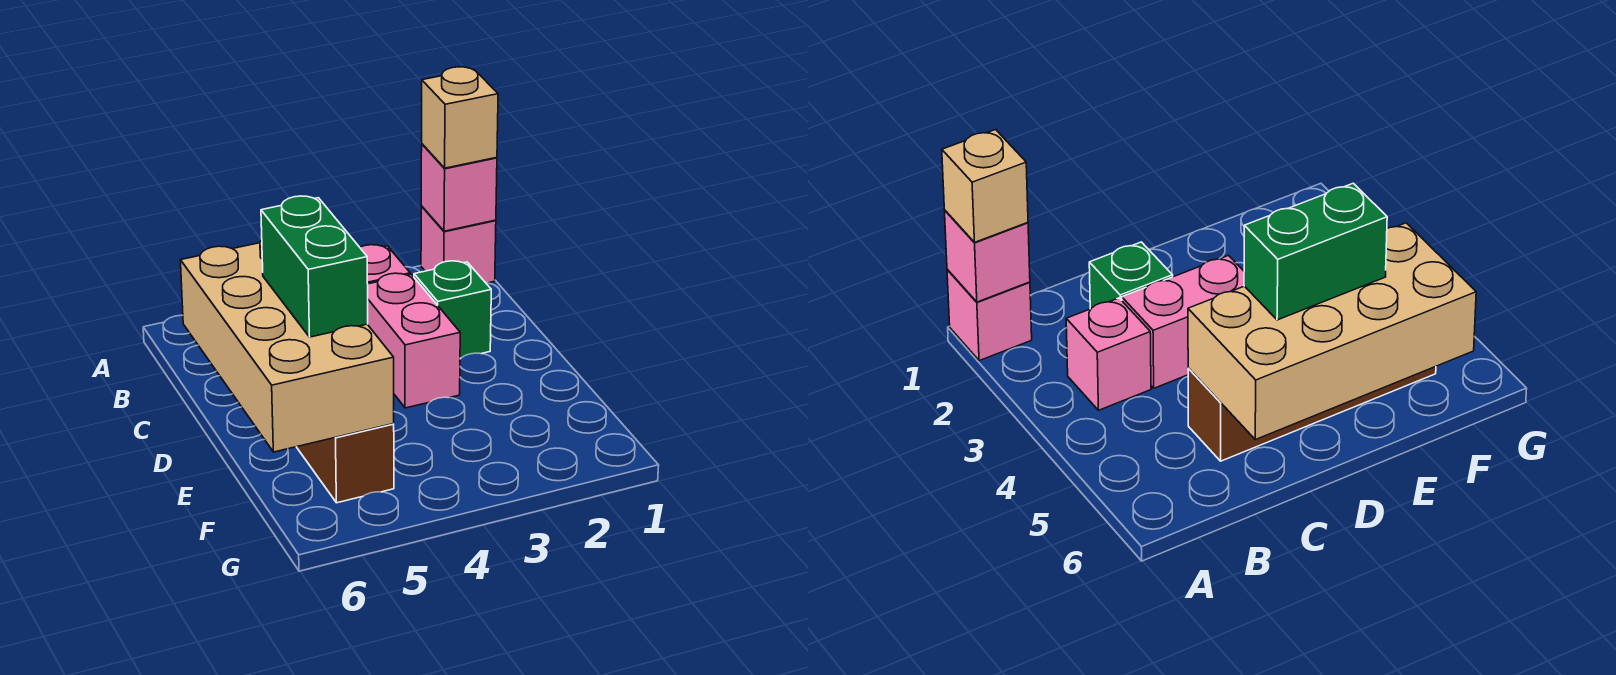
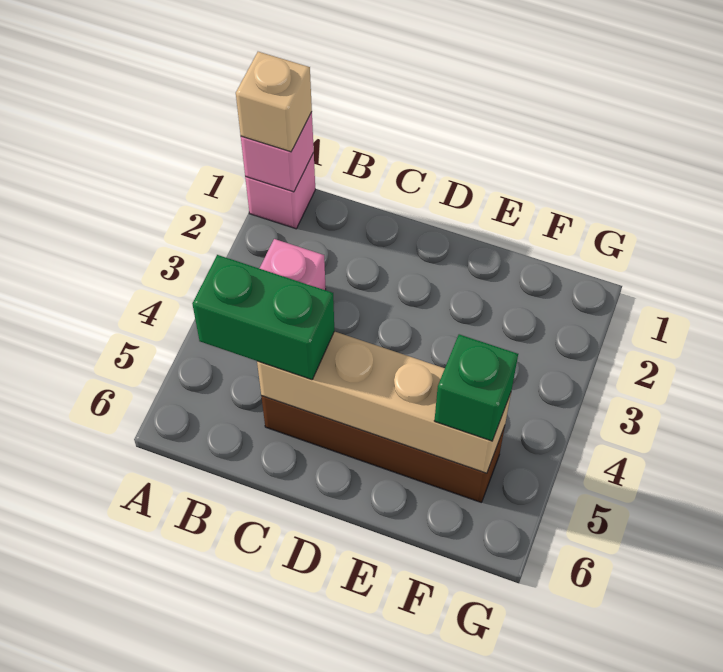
green brick C2 level 1 -> green brick F5 level 3
pink brick C3:D3 level 1 -> none
tan brick C5:F6 level 2 -> tan brick C5:F5 level 2
green brick D5:E5 level 3 -> green brick B5:C5 level 3

